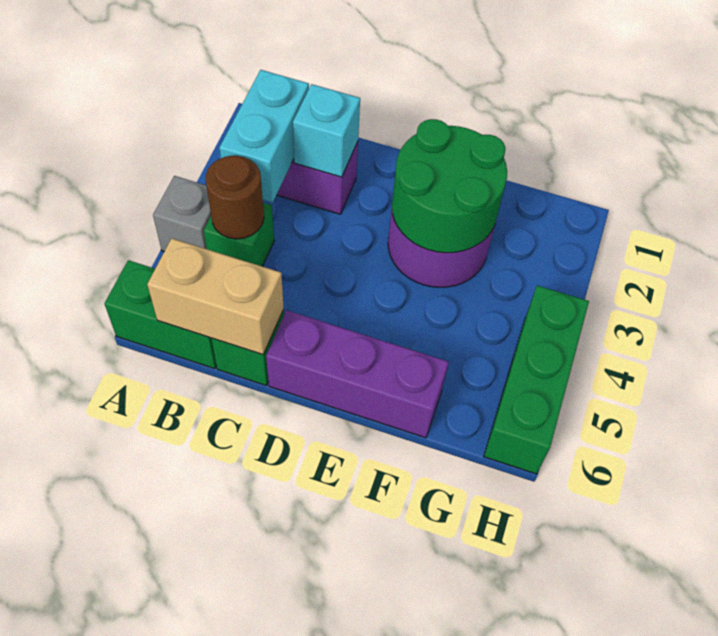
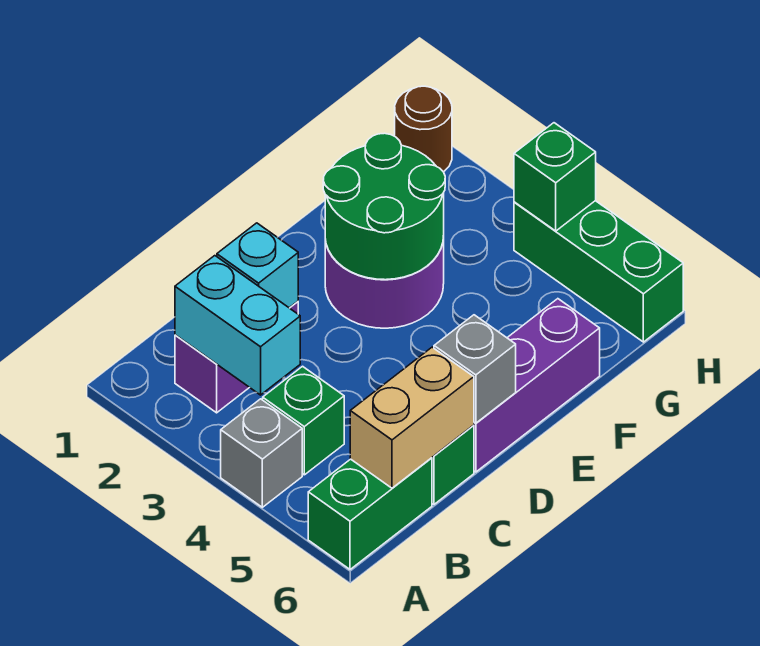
brown round brick B4 level 2 -> brown round brick H1 level 1
none -> grey brick D6 level 2
none -> green brick H4 level 2

